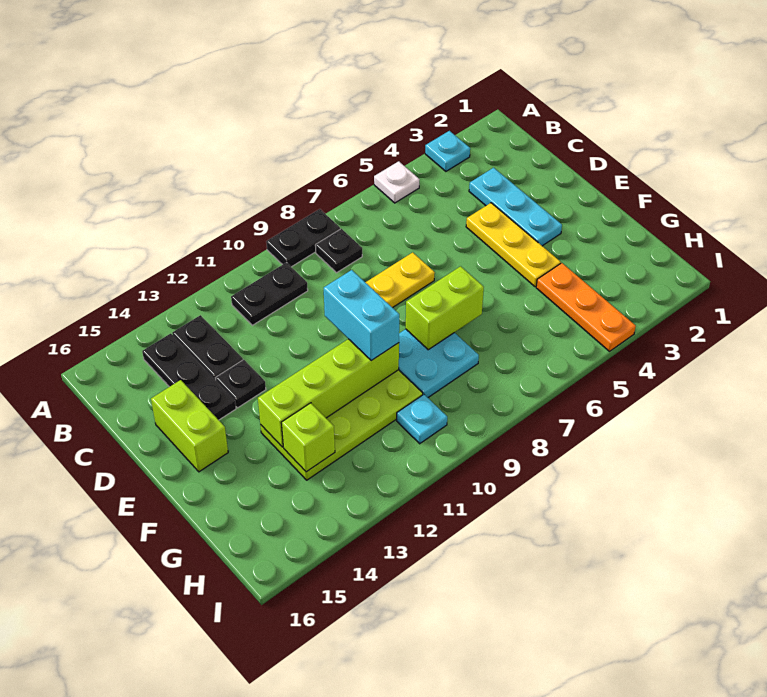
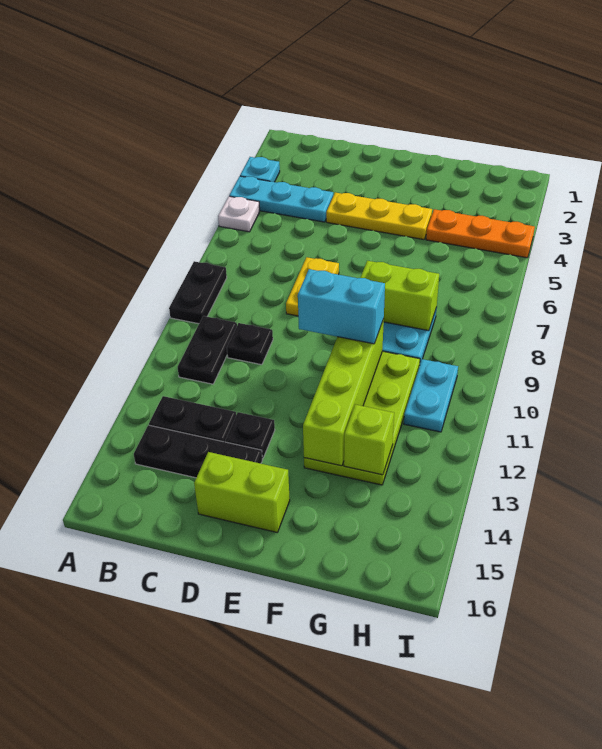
black plate B8 level 1 -> black plate C10 level 1
cyan plate C3:E3 level 1 -> cyan plate A4:C4 level 1
lime brick F7:F8 level 2 -> lime brick F8:G8 level 2
cyan plate H10 level 1 -> cyan plate H10:H11 level 1

